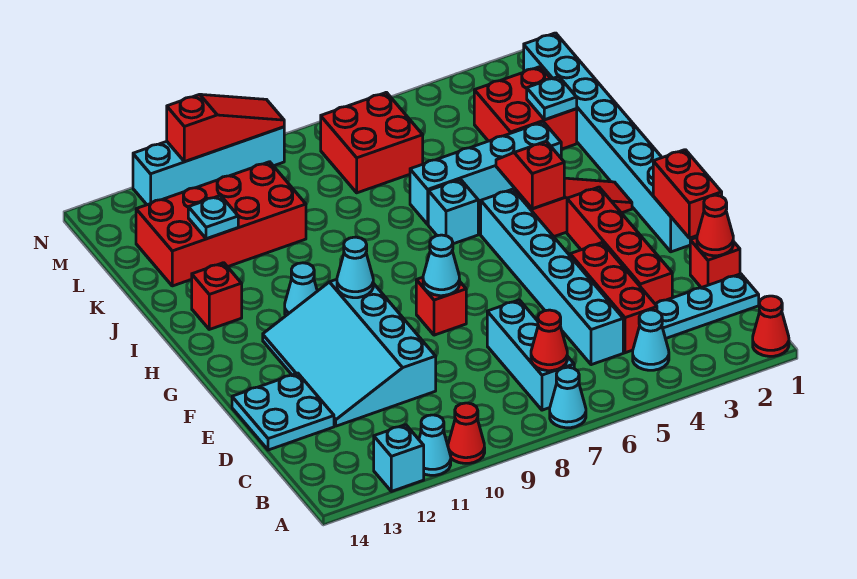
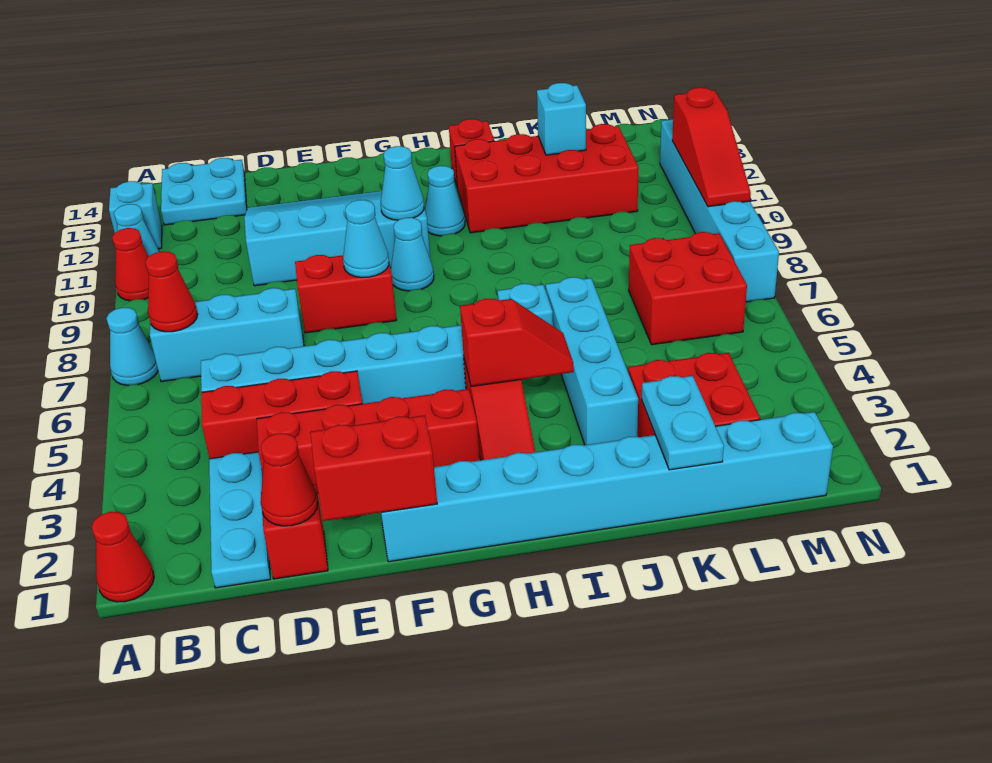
cyan cone B4 level 1 -> cyan cone G9 level 1
cyan plate D13:E14 level 1 -> cyan plate B13:C14 level 1
red brick F8 level 1 -> red brick E8:F8 level 1
cyan plate K2 level 2 -> cyan plate K1:K2 level 2
red brick K10:L13 level 1 -> red brick I11:L12 level 1
cyan plate K12 level 2 -> cyan brick K12 level 2
cyan brick N9:N12 level 1 -> cyan brick N7:N12 level 1

